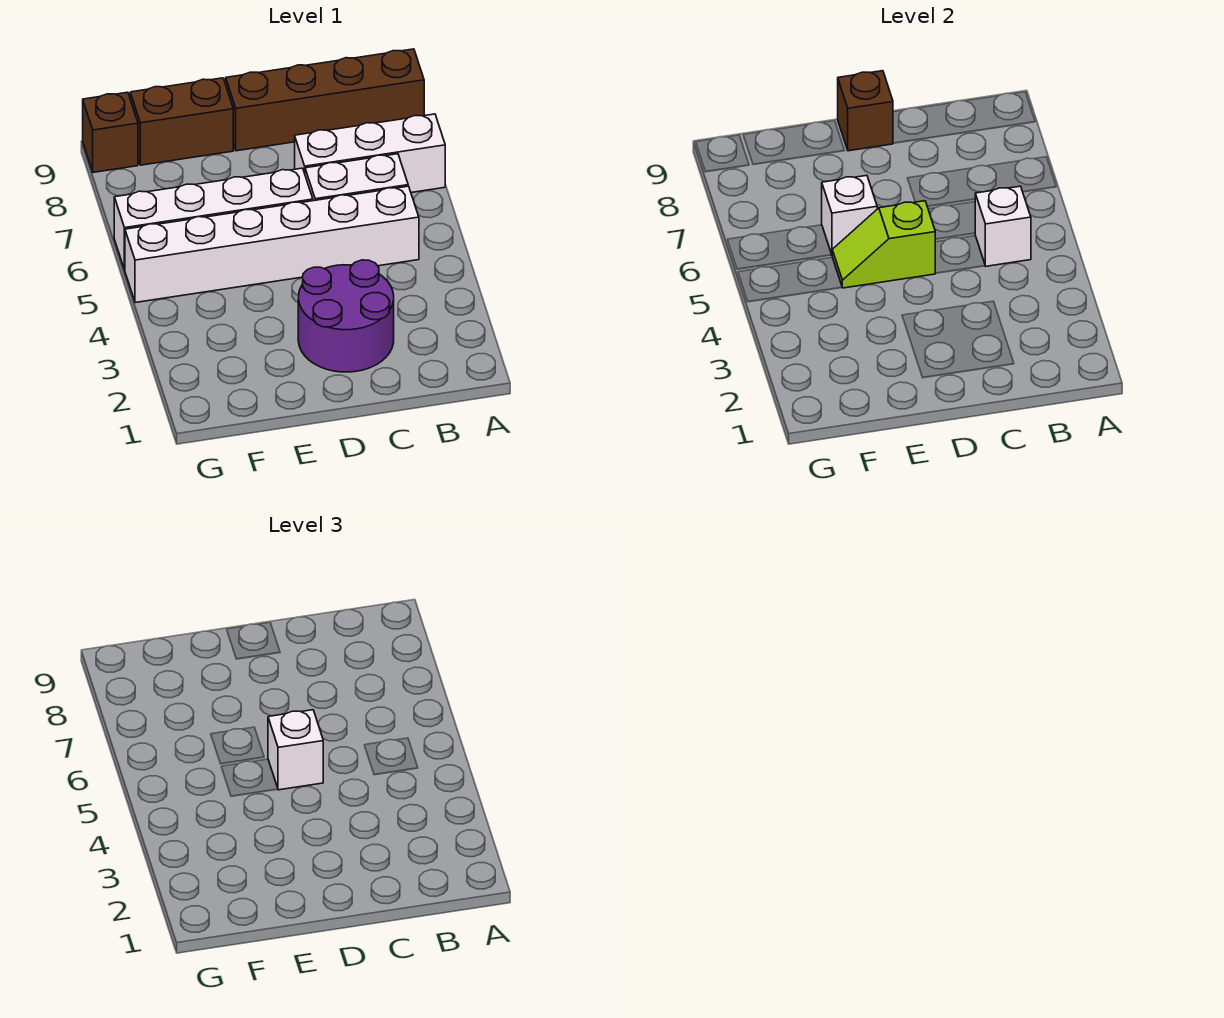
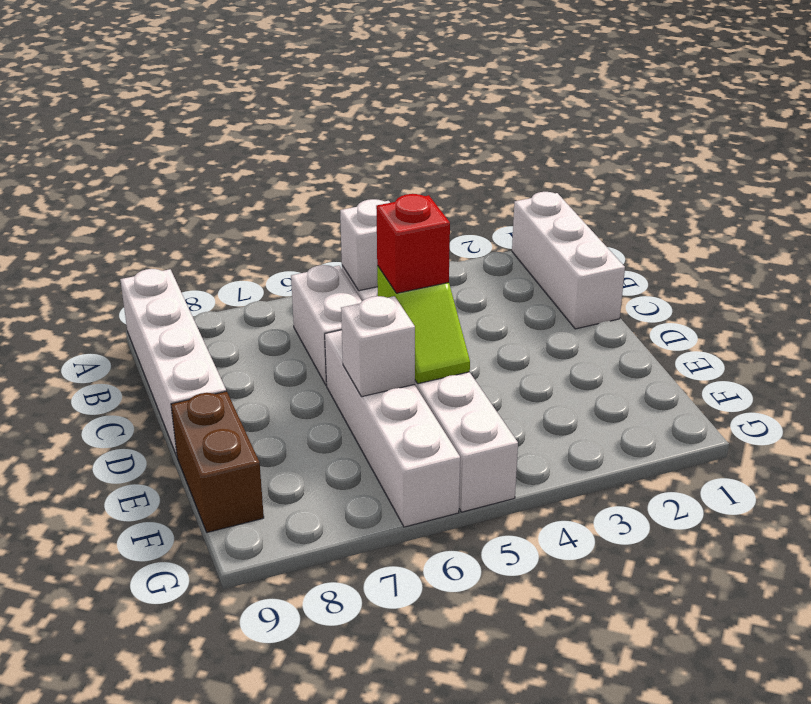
white brick A7:C7 level 1 -> white brick A1:C1 level 1
brown brick A9:D9 level 1 -> white brick A9:D9 level 1
purple round brick C2:D3 level 1 -> none
white brick D5 level 3 -> red brick D5 level 3
brown brick D9 level 2 -> none
brown brick G9 level 1 -> none

